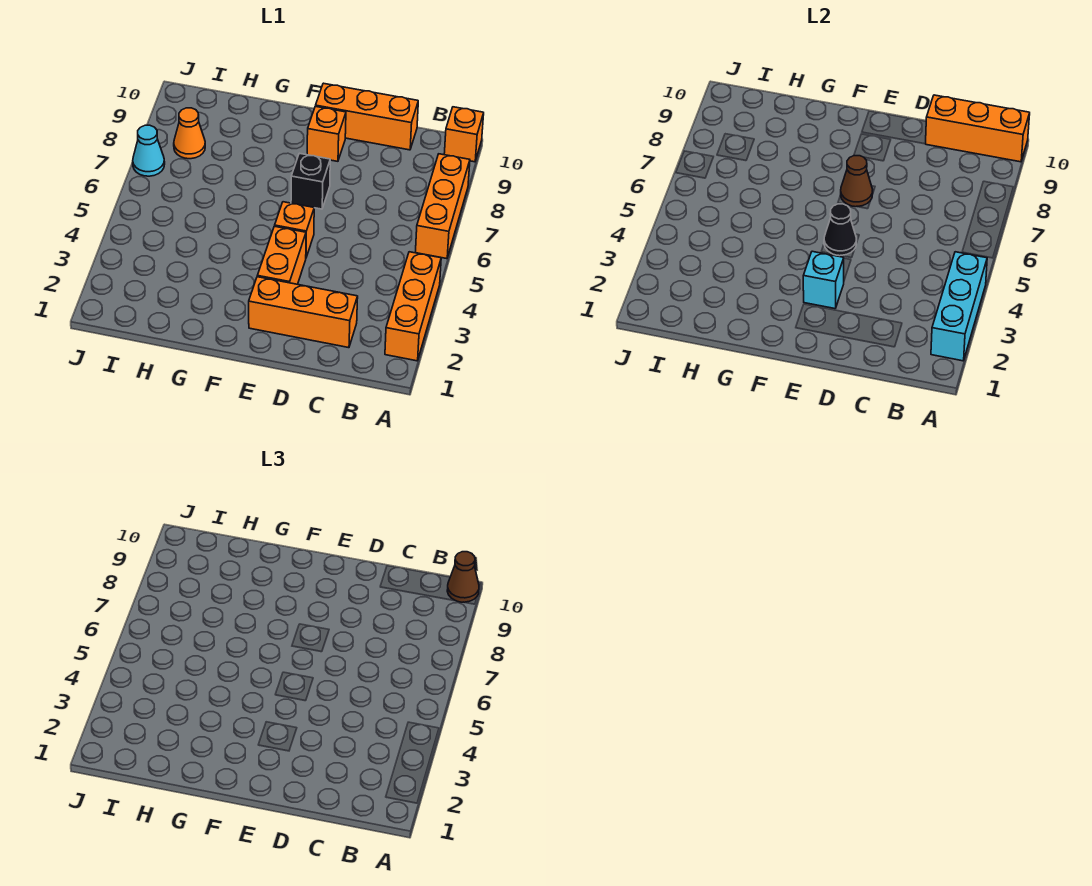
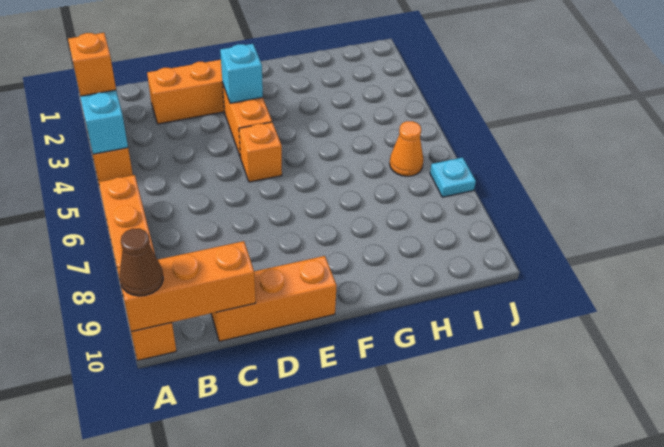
black cone E5 level 2 -> none
black brick E7 level 1 -> none
brown cone E7 level 2 -> none
orange brick E9 level 1 -> orange brick A3 level 3
orange cone I8 level 1 -> orange cone I6 level 1
cyan cone J7 level 1 -> cyan plate J7 level 1

